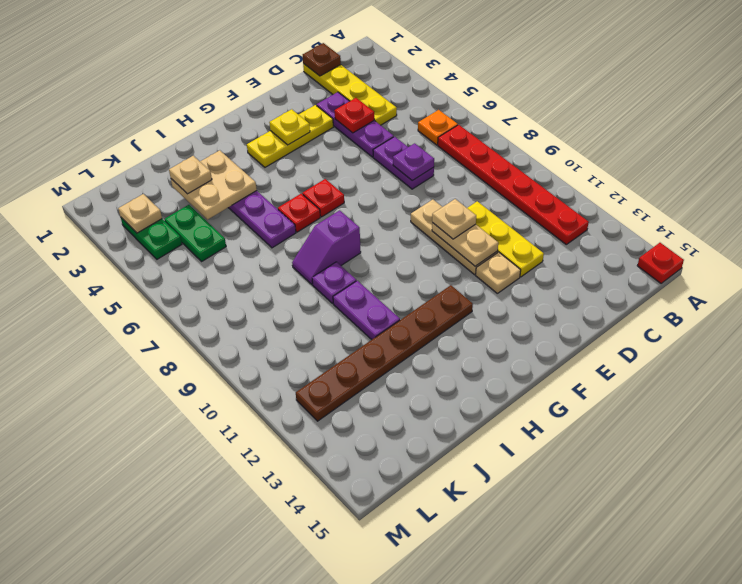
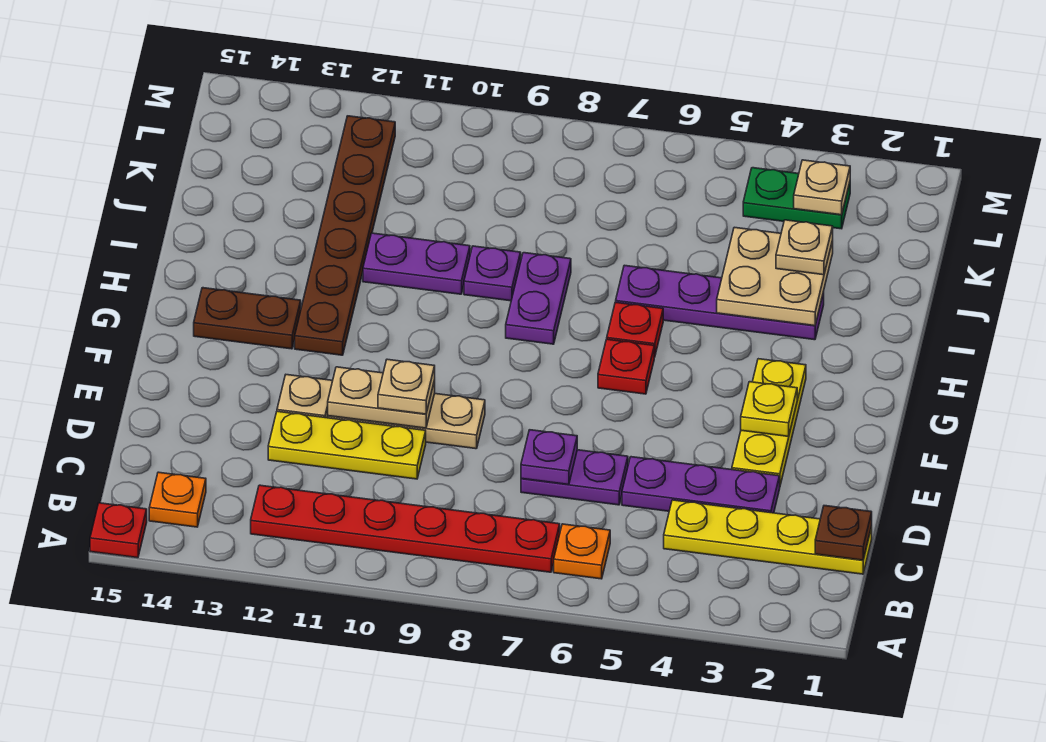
none -> orange plate B14 level 1
red plate D4 level 2 -> none
none -> brown plate G13:G14 level 1
purple slope H8:I8 level 1 top H -> purple plate H8:I8 level 1
green plate K4:K5 level 1 -> none

